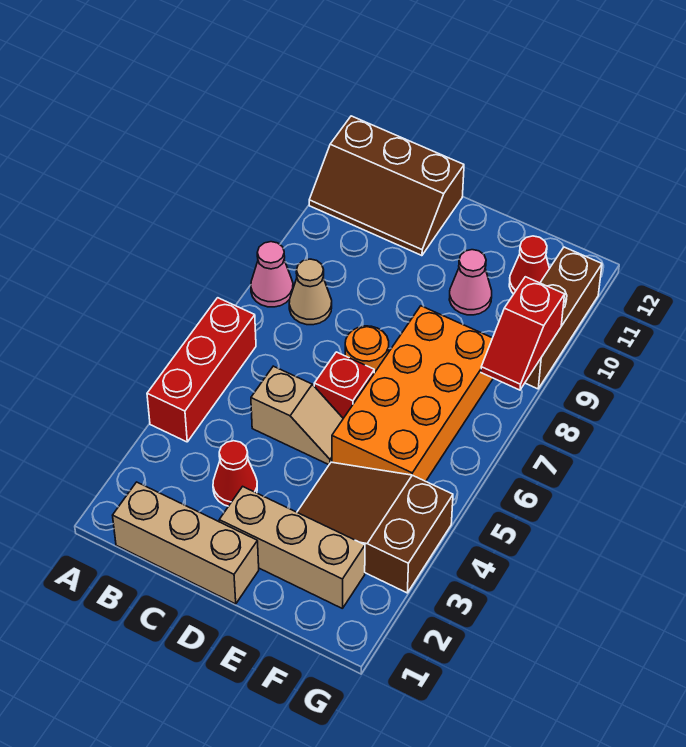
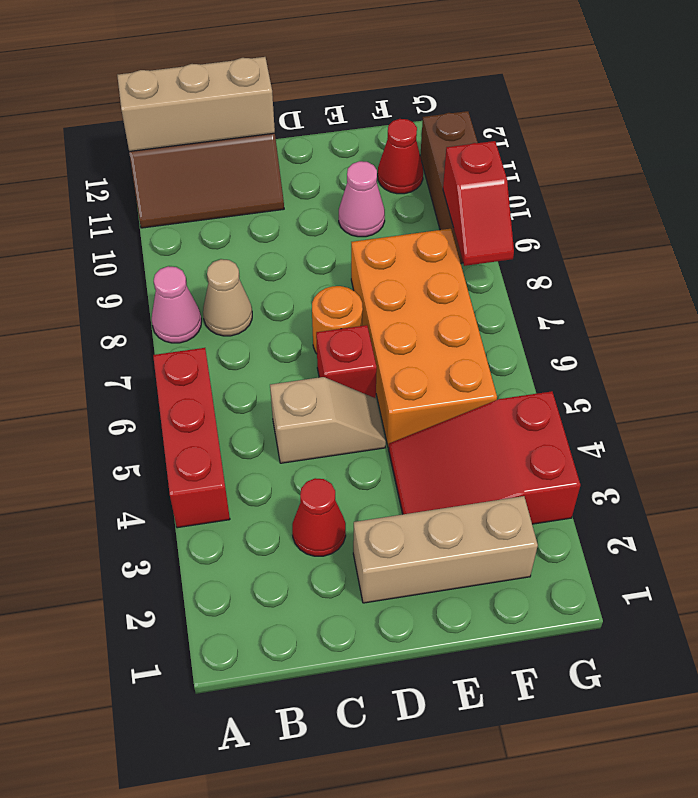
tan brick B1:D1 level 1 -> tan brick A12:C12 level 2
brown slope E3:G4 level 1 top G -> red slope E3:G4 level 1 top G

